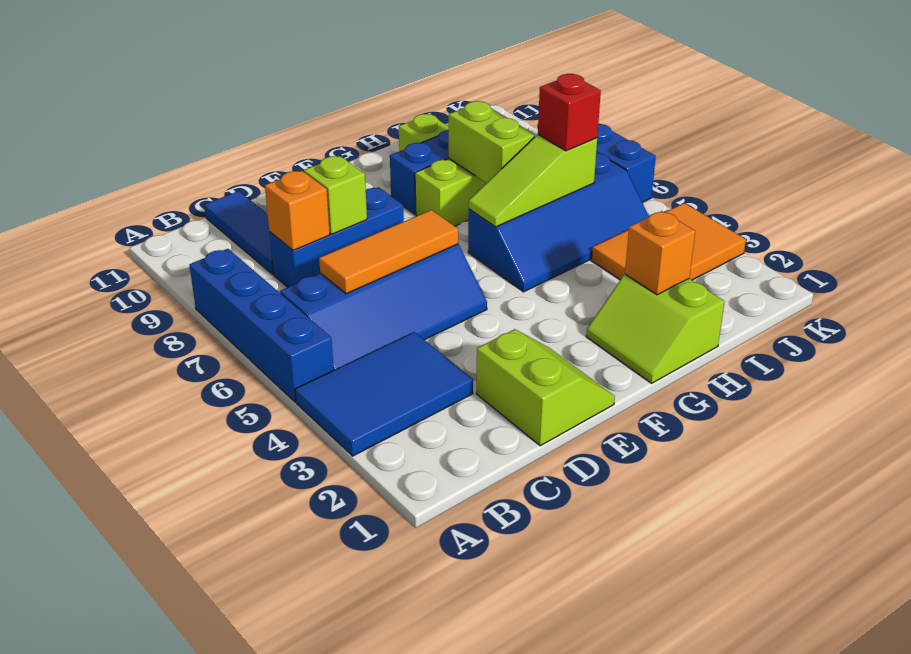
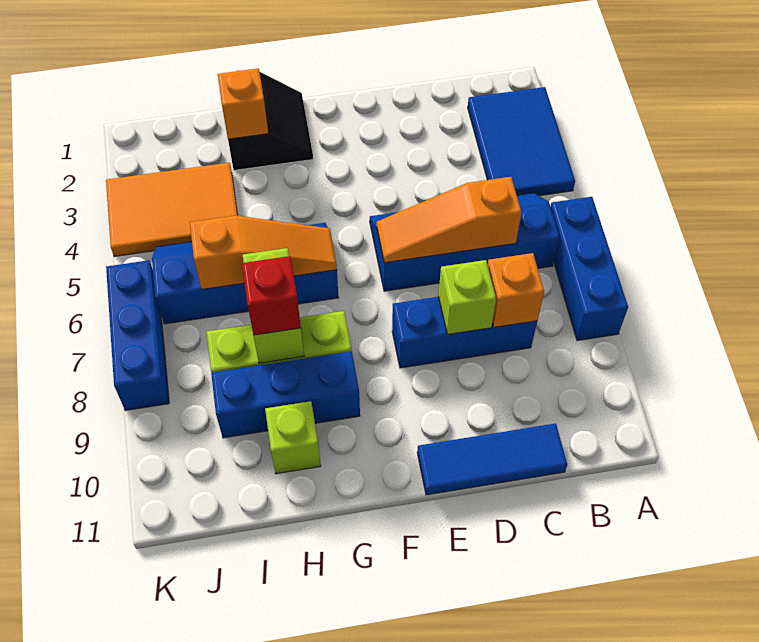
blue tile A3:C4 level 1 -> blue tile A2:B4 level 1
blue brick A5:A8 level 1 -> blue brick A6:A8 level 1
orange tile C6:E6 level 2 -> orange slope C6:E6 level 2 top C
blue tile C9:C11 level 1 -> blue tile C11:E11 level 1
lime slope D1:E2 level 1 top D -> none
lime slope G1:H2 level 1 top H -> black slope G1:H2 level 1 top H
lime slope G6:I6 level 2 top I -> orange slope G6:I6 level 2 top I
red brick I6 level 3 -> red brick H8 level 3

